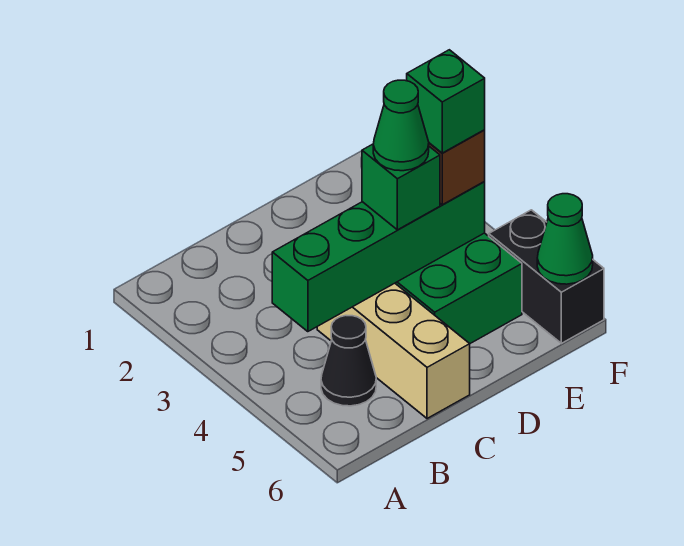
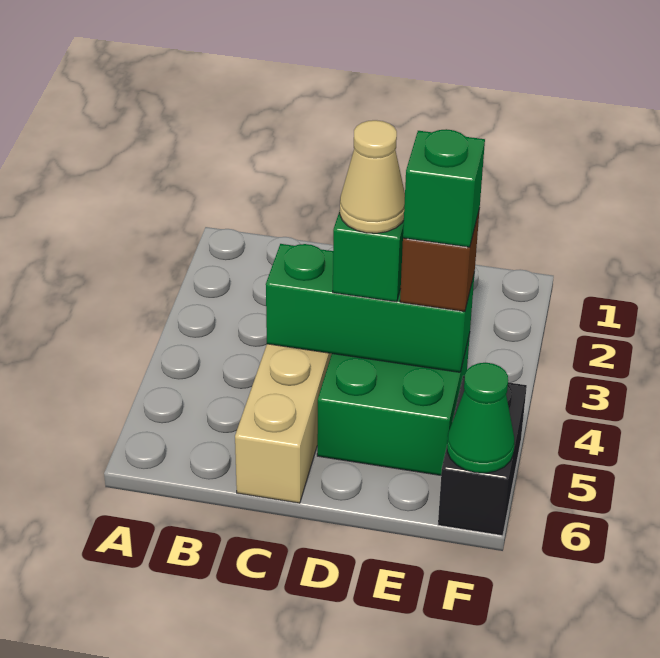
green brick B4:E4 level 2 -> green brick C4:E4 level 2
black cone B5 level 1 -> none
green cone D4 level 4 -> tan cone D4 level 4

